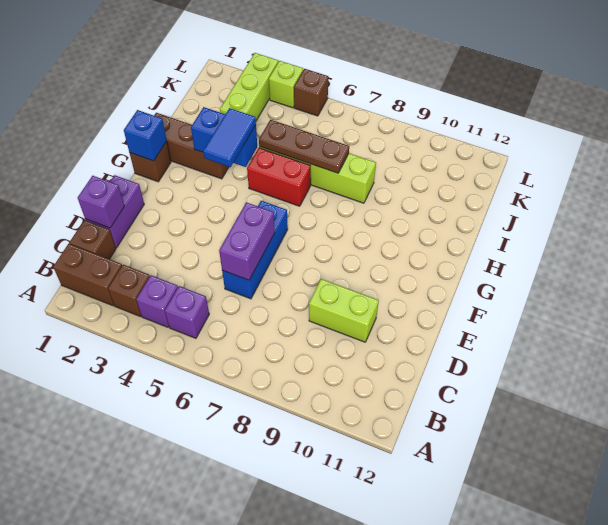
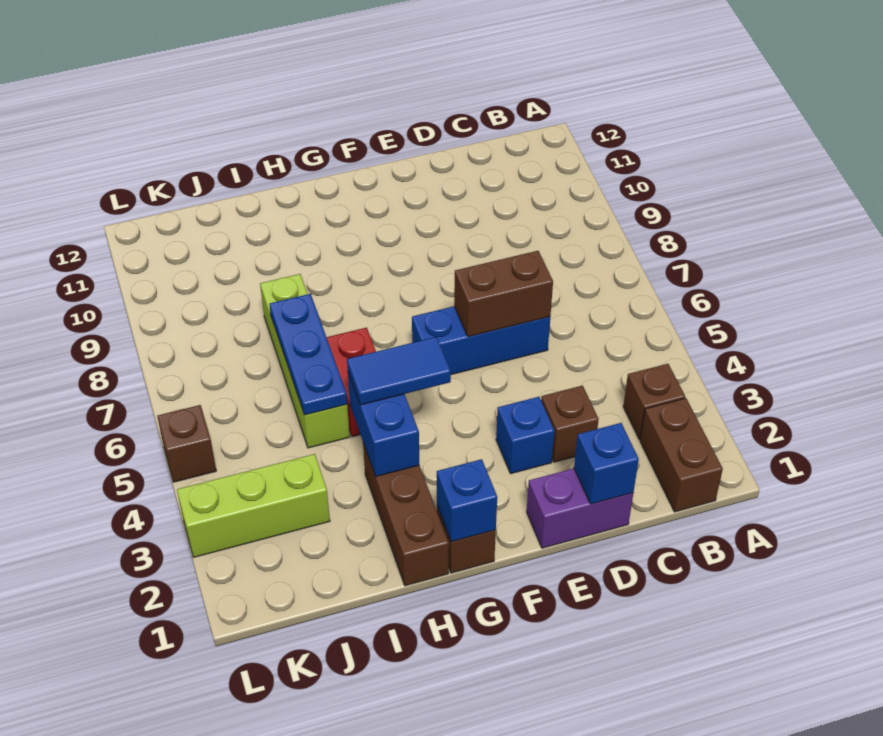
purple brick B4 level 1 -> none
purple brick B5 level 1 -> none
brown brick C1 level 1 -> brown brick D3 level 1
purple brick D1 level 2 -> blue brick D1 level 2
purple brick D6:E6 level 2 -> brown brick D6:E6 level 2
lime brick D9:D10 level 1 -> none
none -> blue brick E3 level 1
brown plate I5:I7 level 2 -> blue plate I5:I7 level 2
lime brick L4 level 1 -> none

